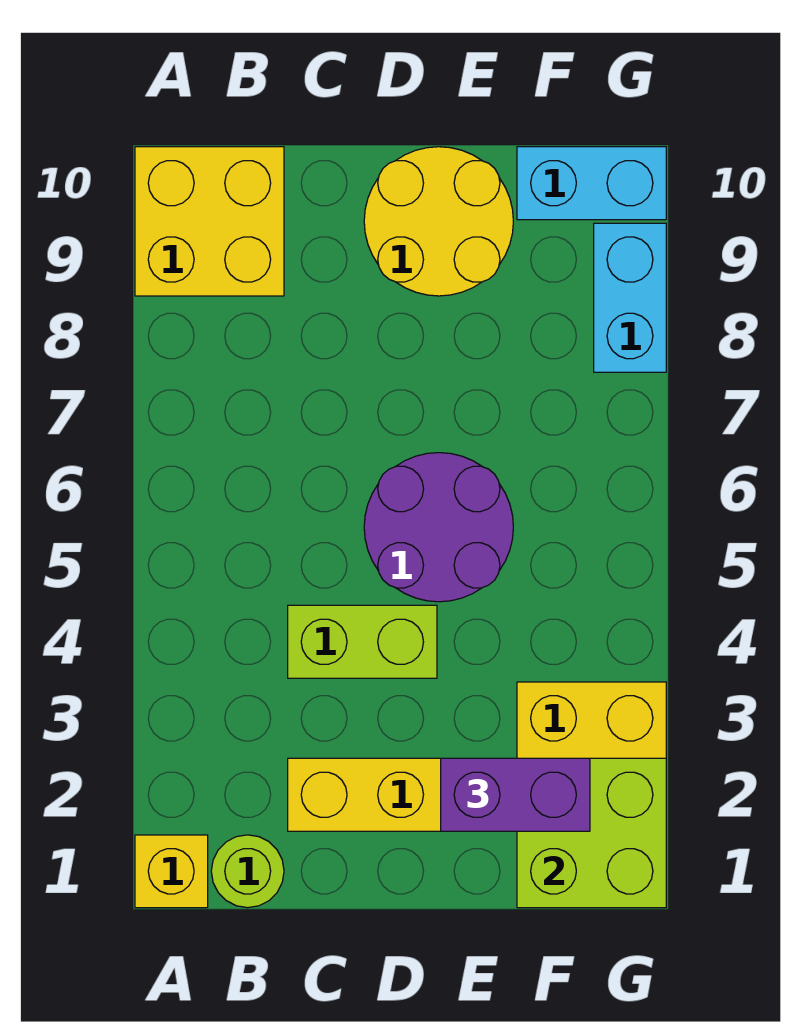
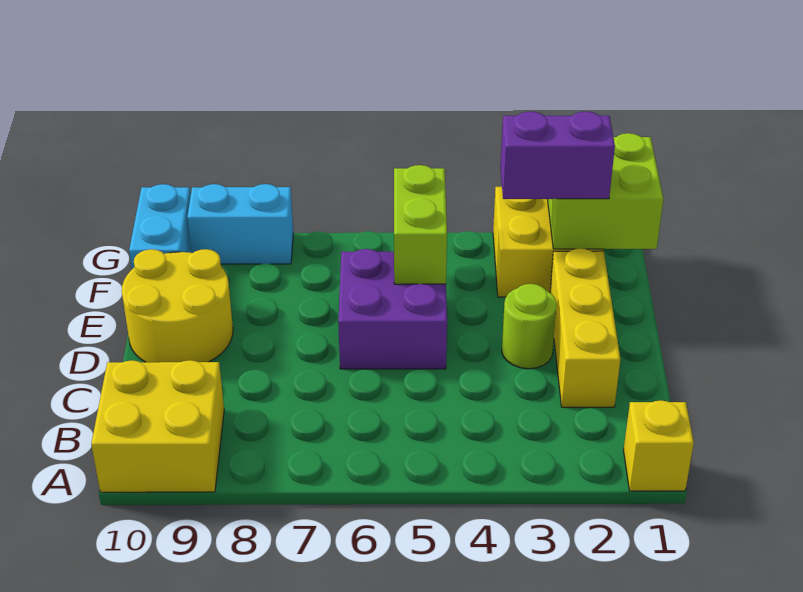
lime round brick B1 level 1 -> lime round brick D3 level 1
lime brick C4:D4 level 1 -> lime brick E5:F5 level 2
purple round brick D5:E6 level 1 -> purple brick D5:E6 level 1
purple brick E2:F2 level 3 -> purple brick F2:F3 level 3

